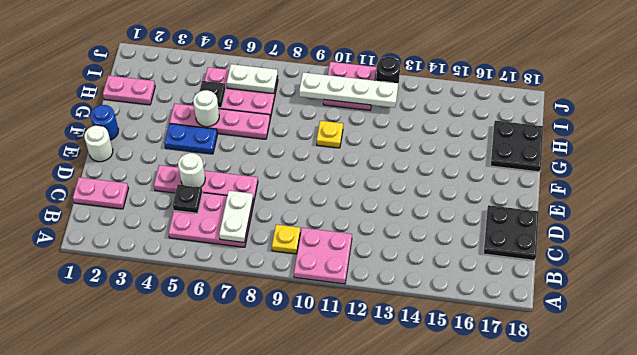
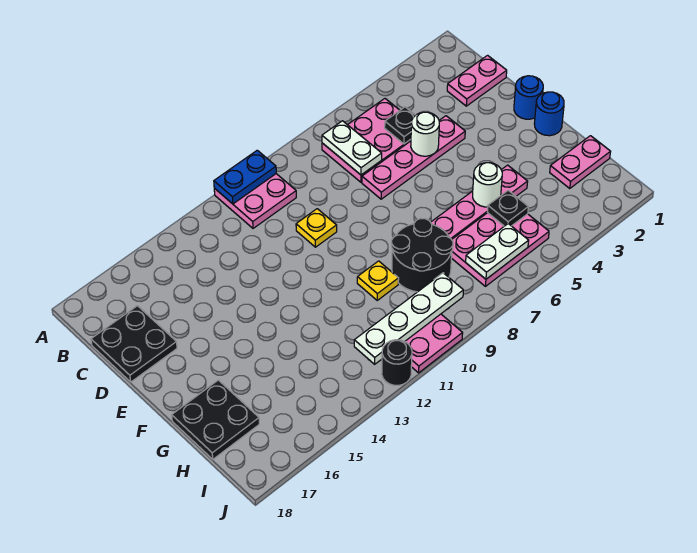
yellow plate B9 level 1 -> yellow plate D10 level 1
white round brick E1 level 1 -> blue round brick E1 level 1
blue plate F4:F5 level 1 -> blue plate A10:A11 level 2
none -> black round brick G8:H9 level 1

